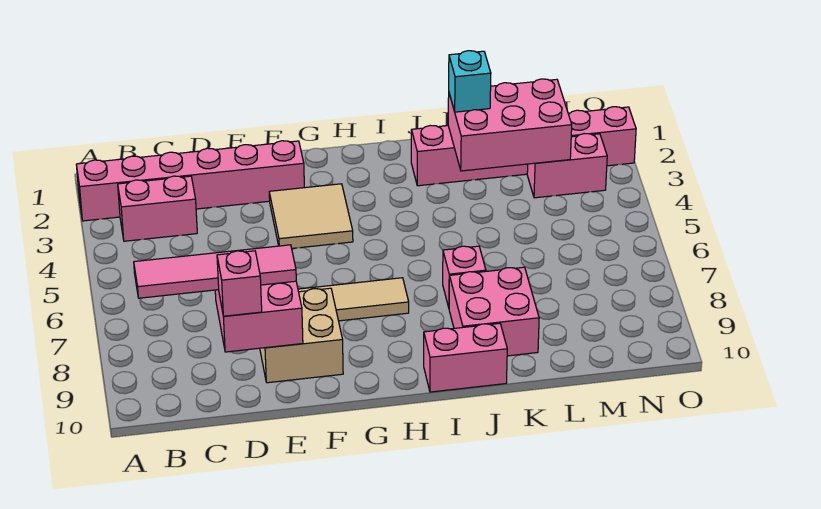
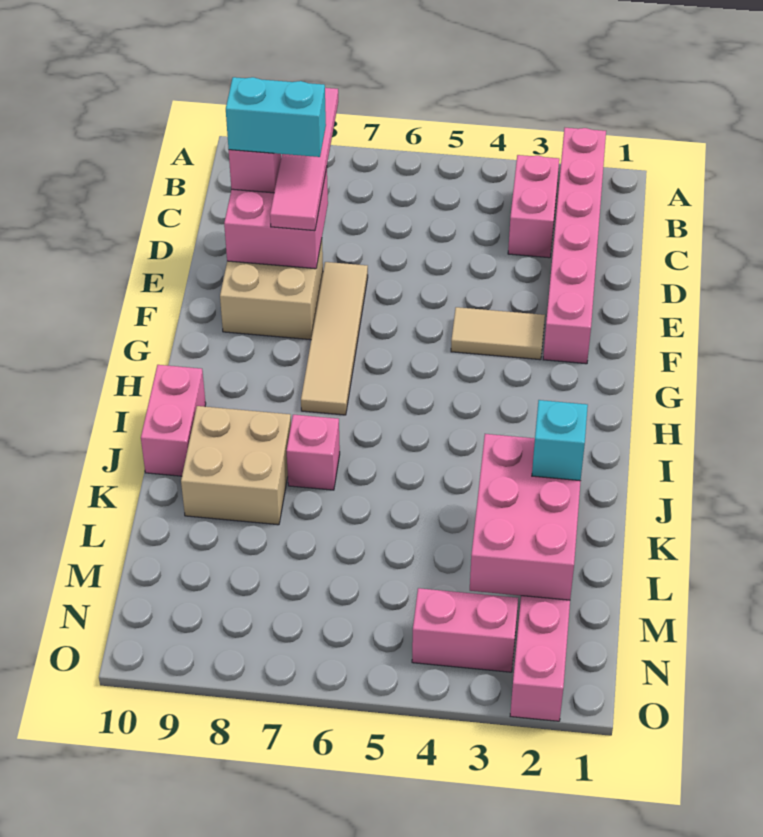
none -> cyan brick D8:D9 level 4
tan tile F3:G4 level 1 -> tan tile F3:F4 level 1
pink brick J8:K9 level 1 -> tan brick J8:K9 level 1
pink brick M3:N3 level 1 -> pink brick N3:N4 level 1

